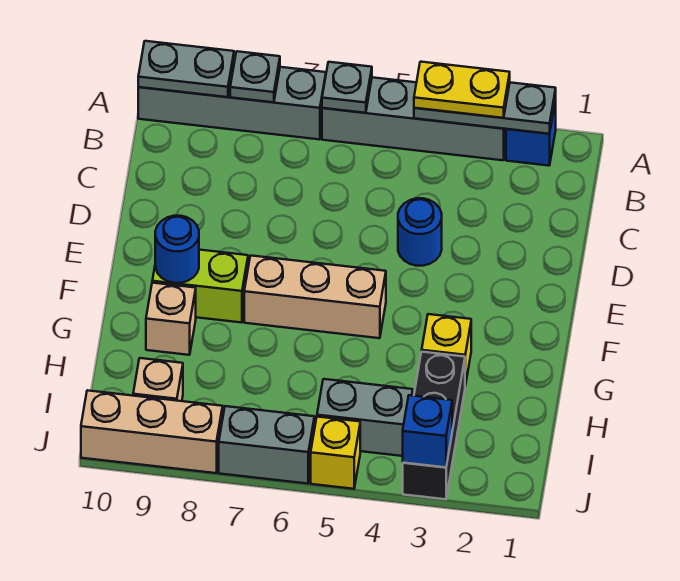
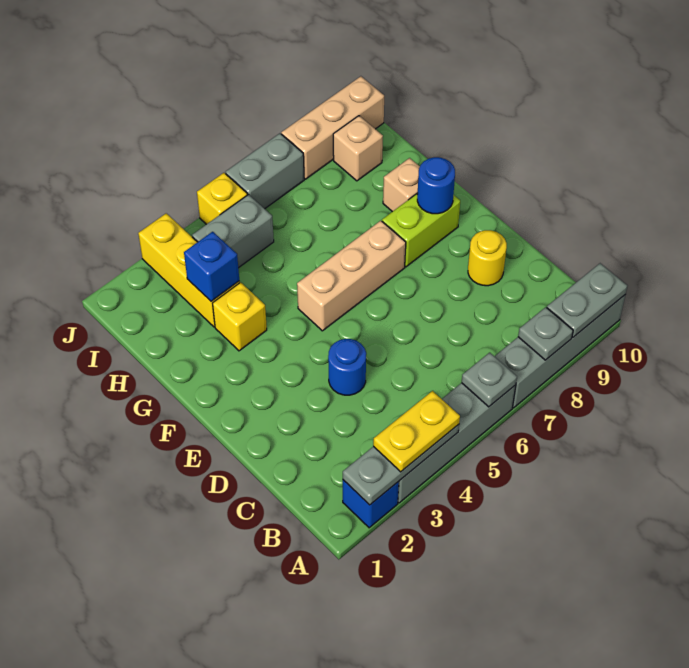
none -> yellow round brick D9 level 1
black brick H3:J3 level 1 -> yellow brick H3:J3 level 1
blue brick J3 level 2 -> blue brick H3 level 2

